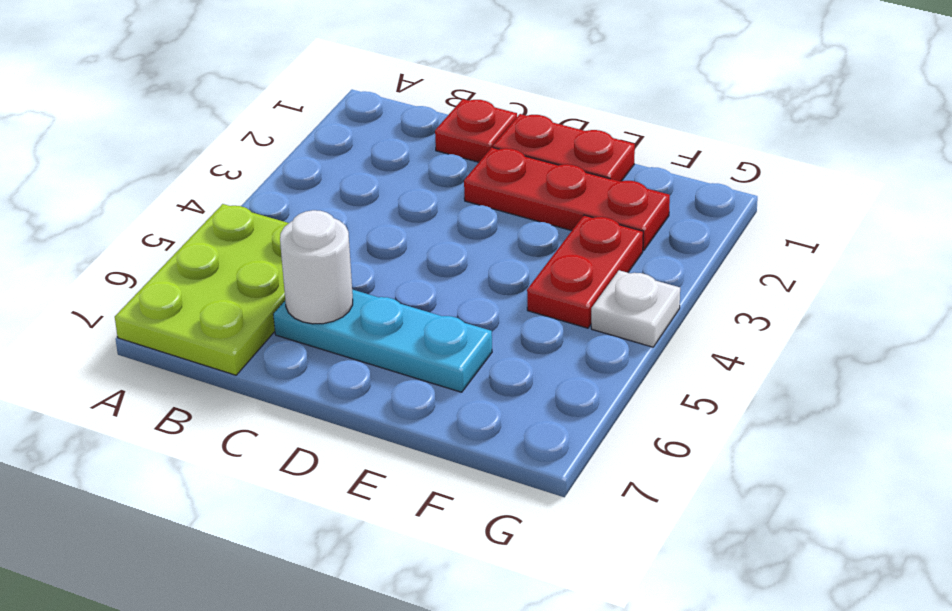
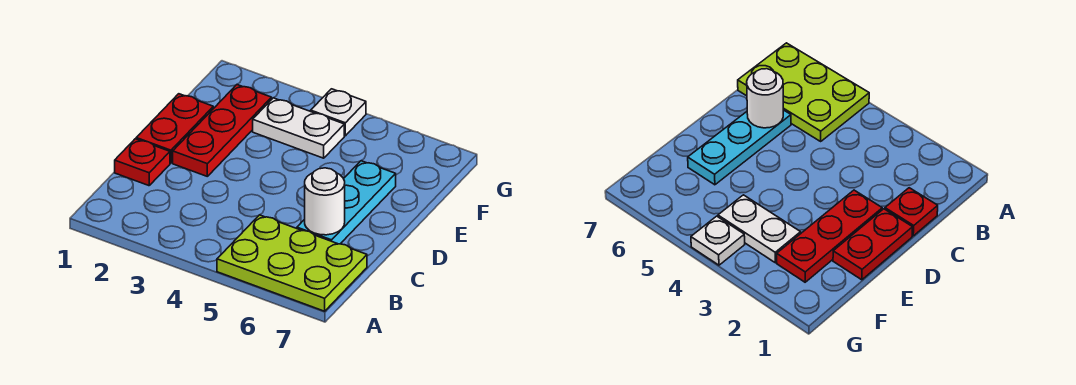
red plate F3:F4 level 1 -> white plate F3:F4 level 1

